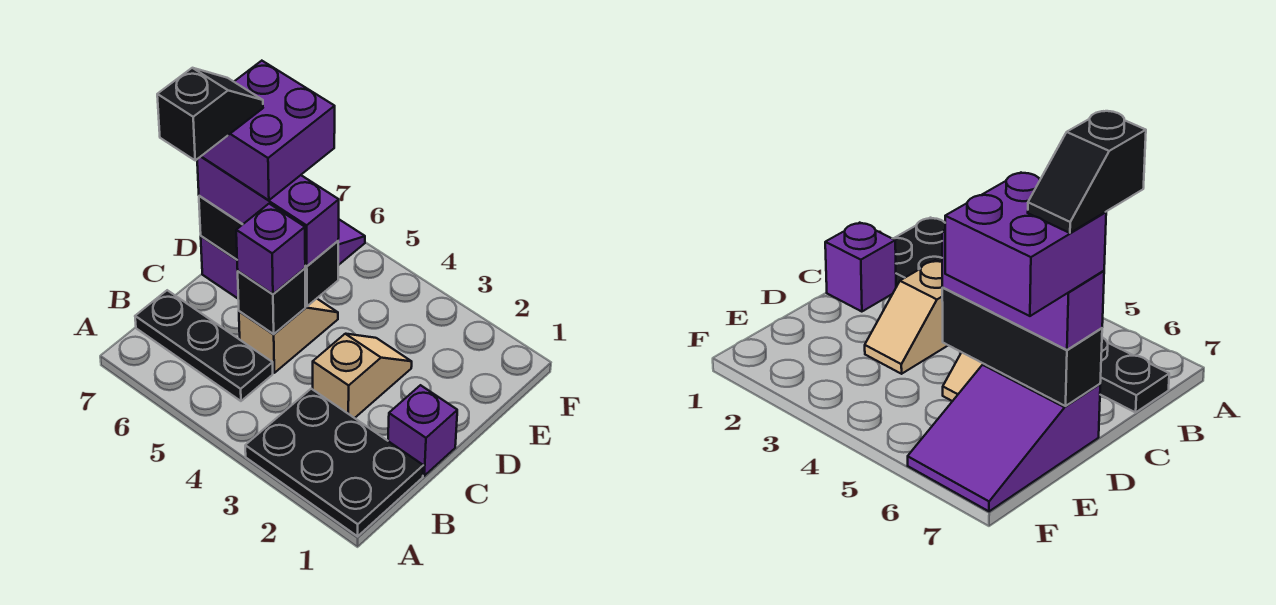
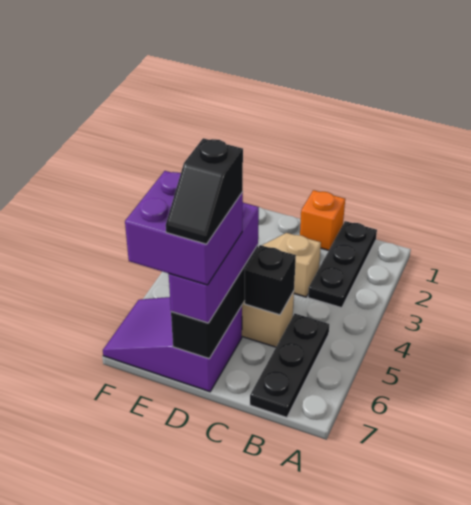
black plate A1:B3 level 1 -> black plate B1:B3 level 1
purple brick C1 level 1 -> orange brick C1 level 1
purple brick C5 level 3 -> none
black slope C7:D7 level 5 top C -> black slope D6:D7 level 5 top 6

